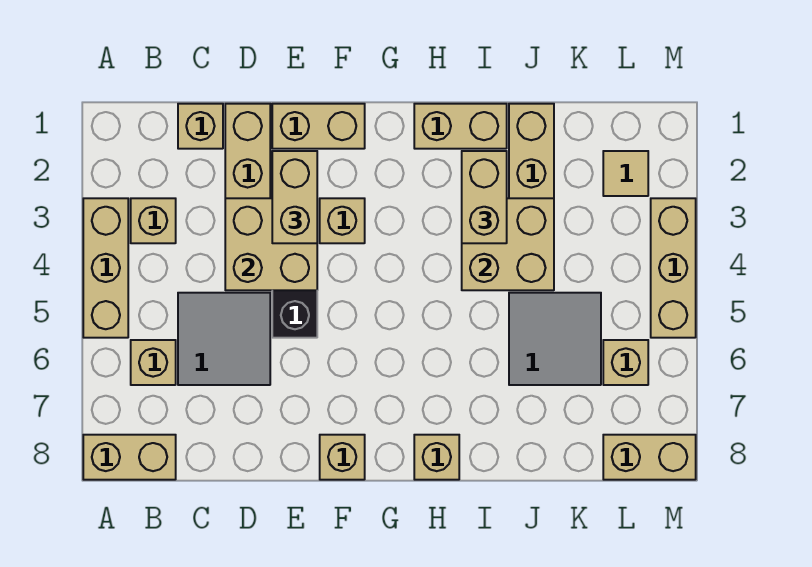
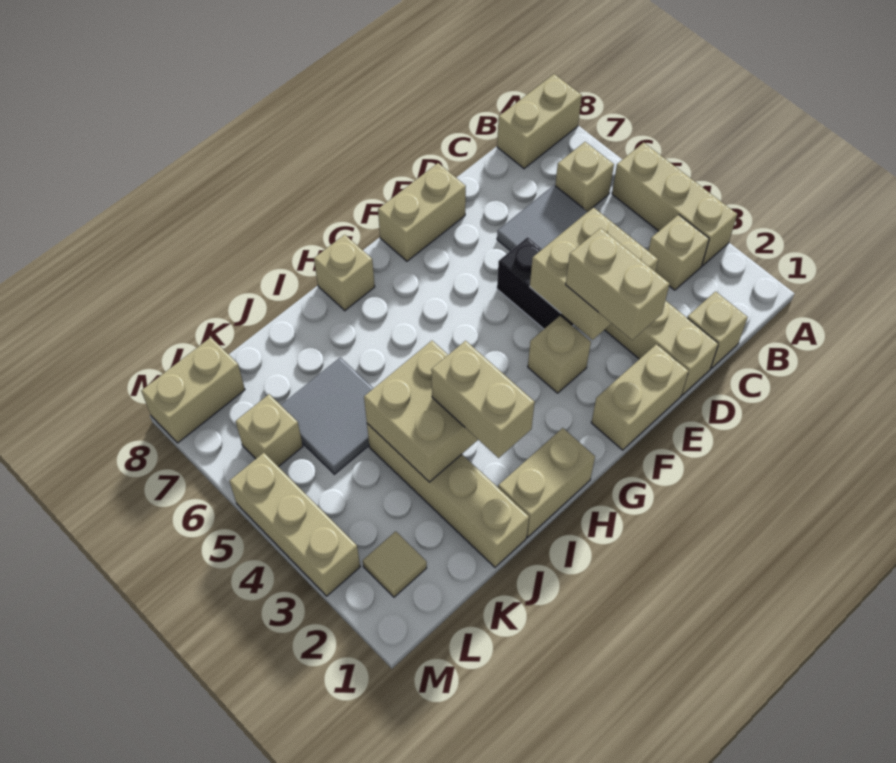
tan brick F8 level 1 -> tan brick E8:F8 level 1

